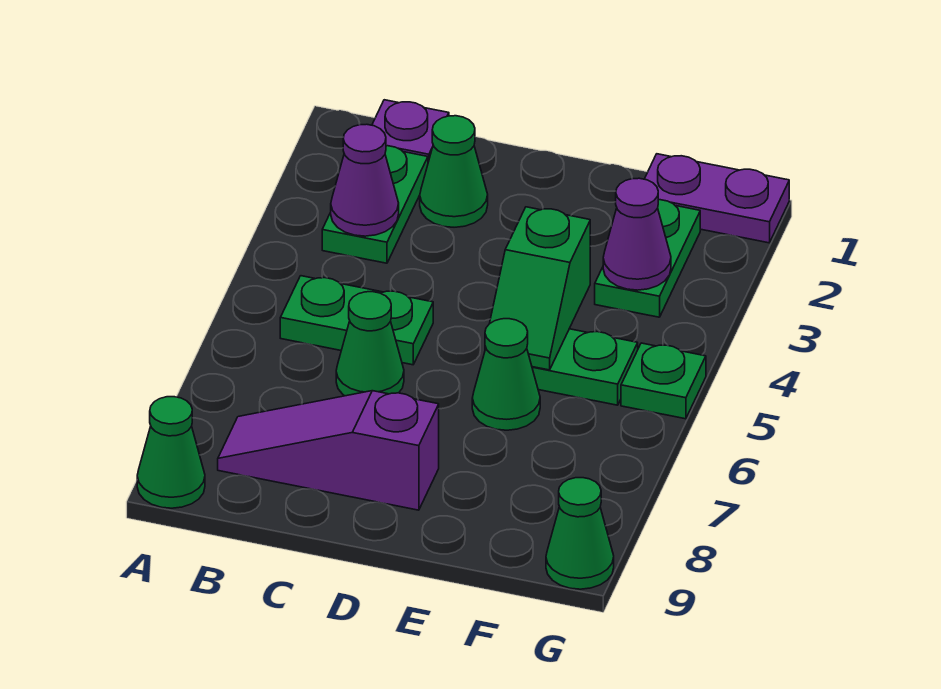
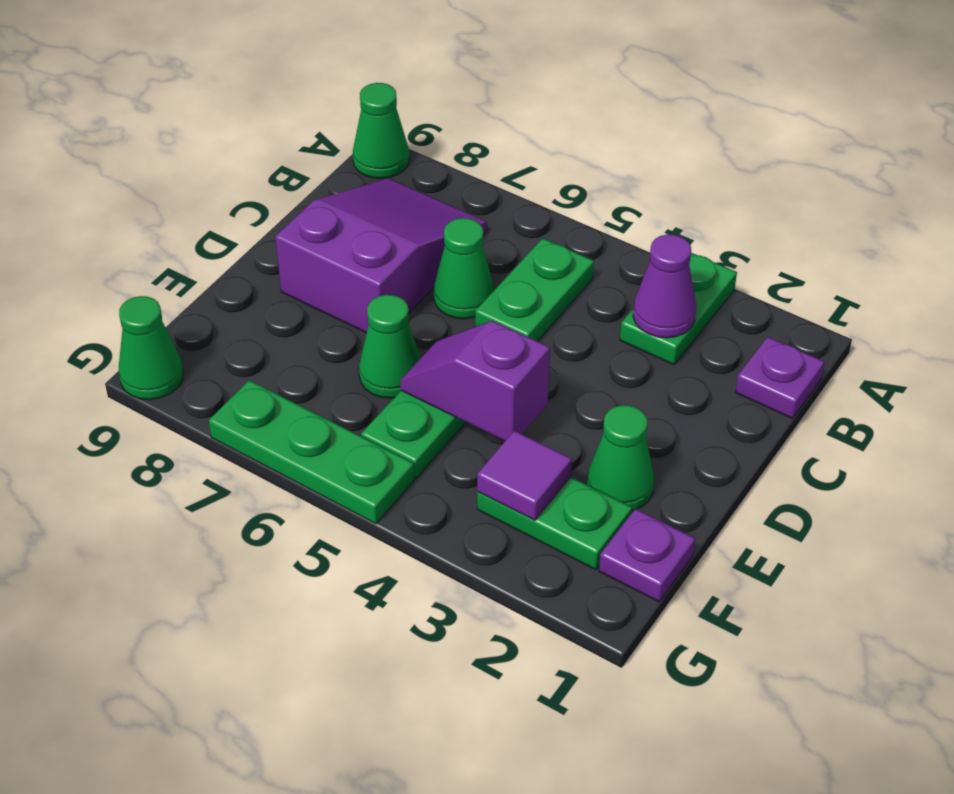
green plate B2:B3 level 1 -> green plate A3:B3 level 1
purple slope B8:D8 level 1 top D -> purple slope B7:D8 level 1 top D
green cone C2 level 1 -> green cone E2 level 1
green slope E4:E5 level 2 top 4 -> purple slope E4:E5 level 2 top 4
purple plate F1:G1 level 1 -> purple plate F1 level 1
purple cone F3 level 2 -> purple tile F3 level 2
green plate G5 level 1 -> green plate G5:G7 level 1

